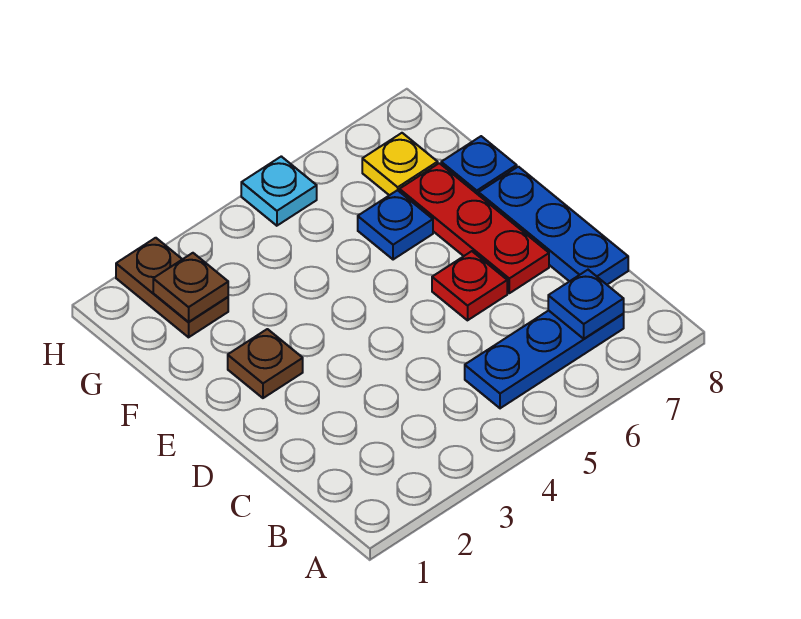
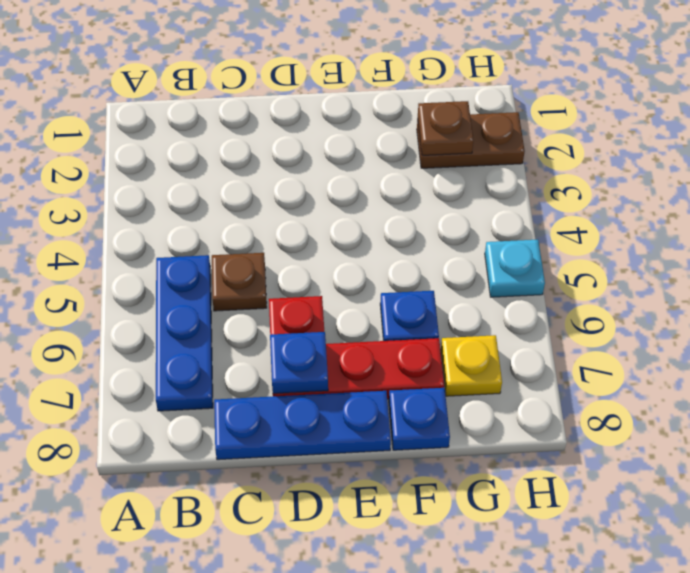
blue plate B7 level 2 -> blue plate D7 level 2
brown plate E2 level 1 -> brown plate C5 level 1

